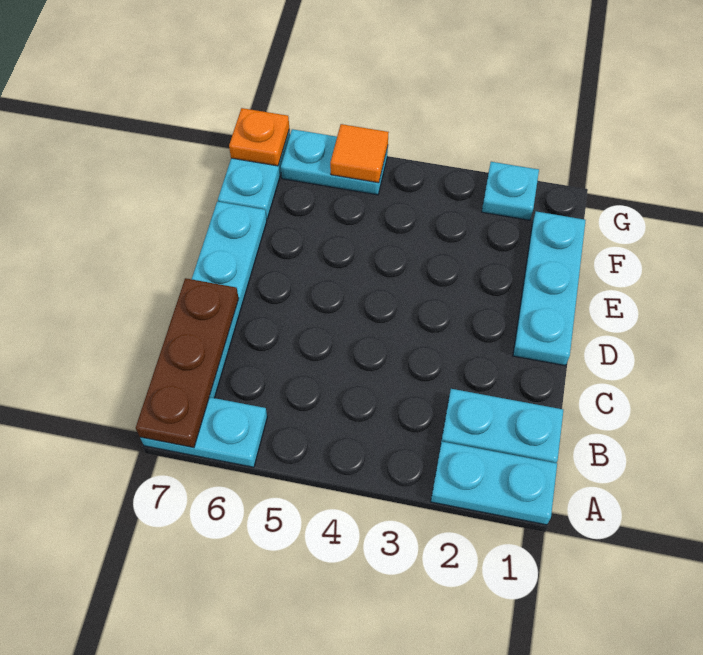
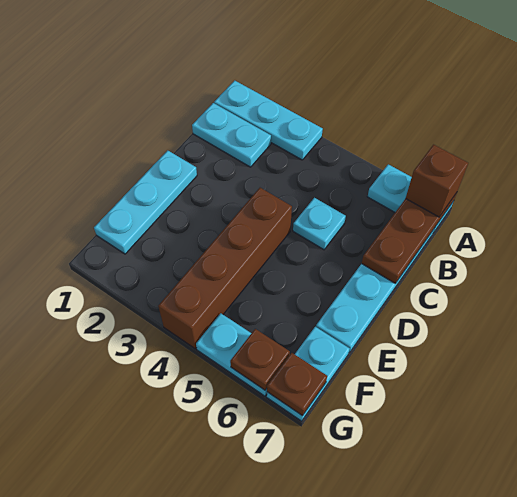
cyan plate A1:A2 level 1 -> cyan plate A1:A3 level 1
none -> brown brick A7 level 3
none -> brown brick D4:G4 level 1
cyan plate G2 level 1 -> cyan plate C5 level 1
orange tile G5 level 2 -> none
none -> brown plate G6 level 2
orange plate G7 level 2 -> brown plate G7 level 2

